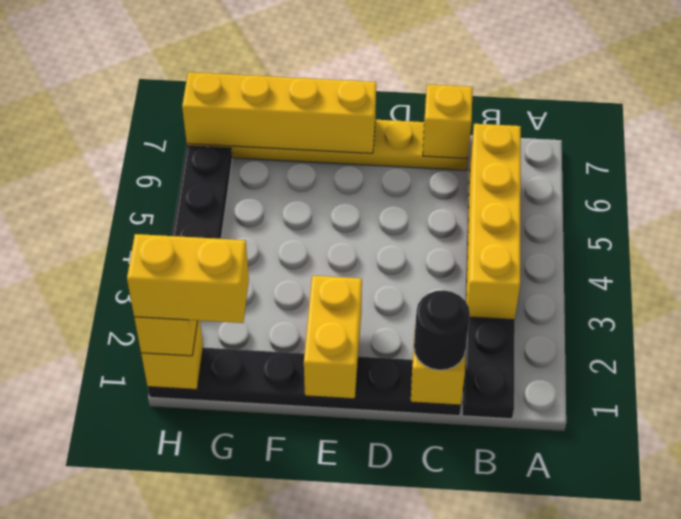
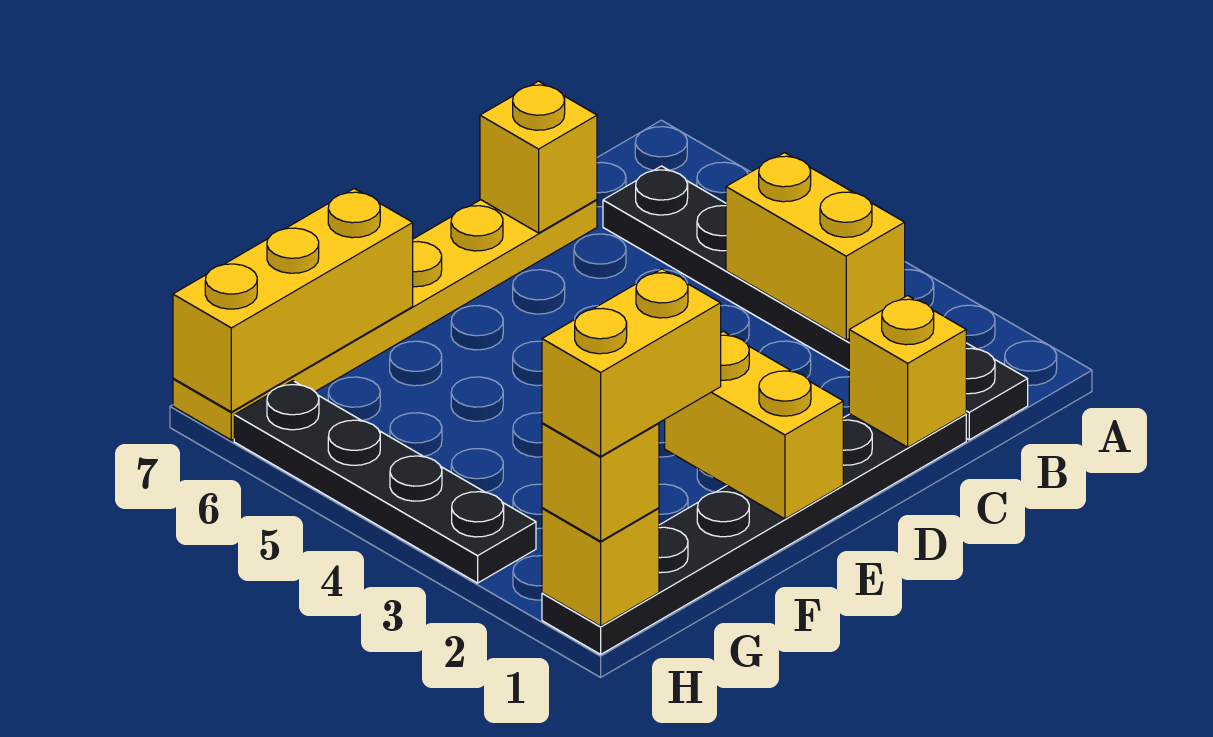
yellow brick B3:B6 level 2 -> yellow brick B3:B4 level 2
black round brick C1 level 3 -> none
yellow brick E7:H7 level 2 -> yellow brick F7:H7 level 2

